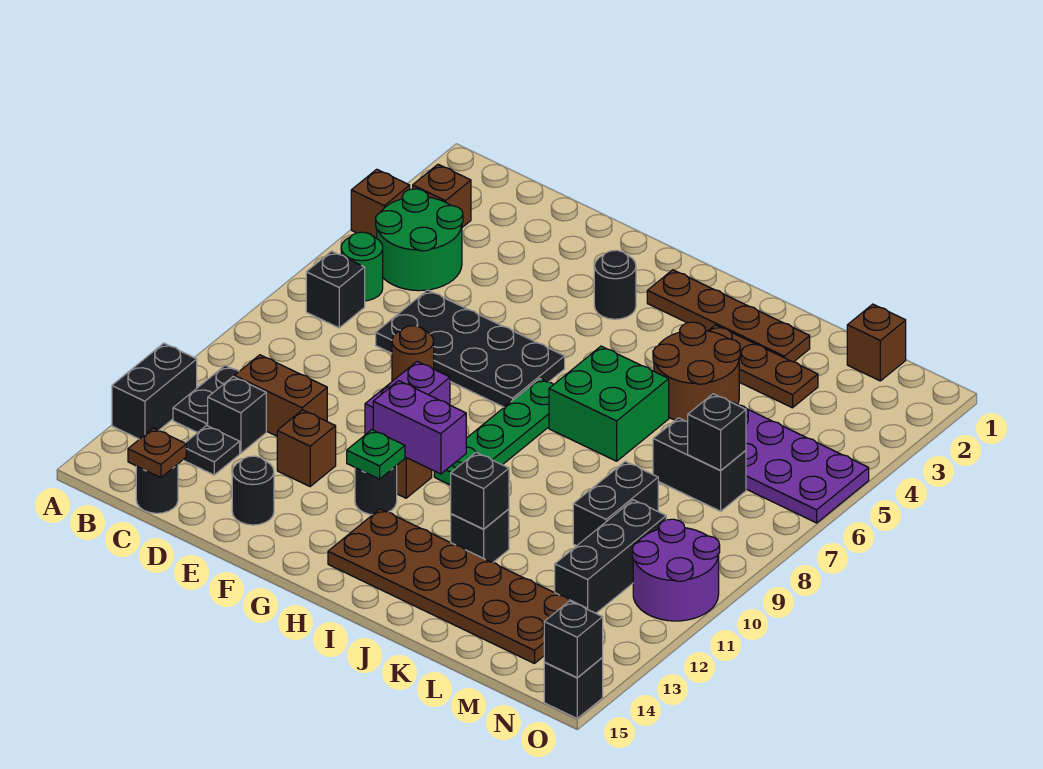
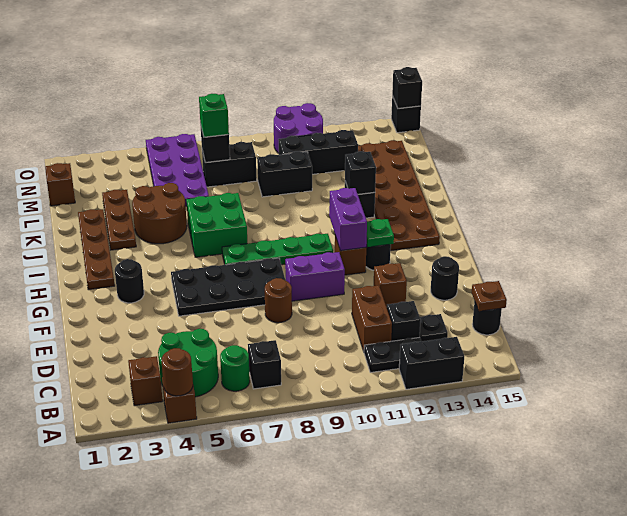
none -> brown round brick A4 level 2
black plate D6:G7 level 1 -> black plate F5:G8 level 1
black brick L7:M7 level 1 -> black brick M7:M8 level 1
none -> green brick M7 level 3

